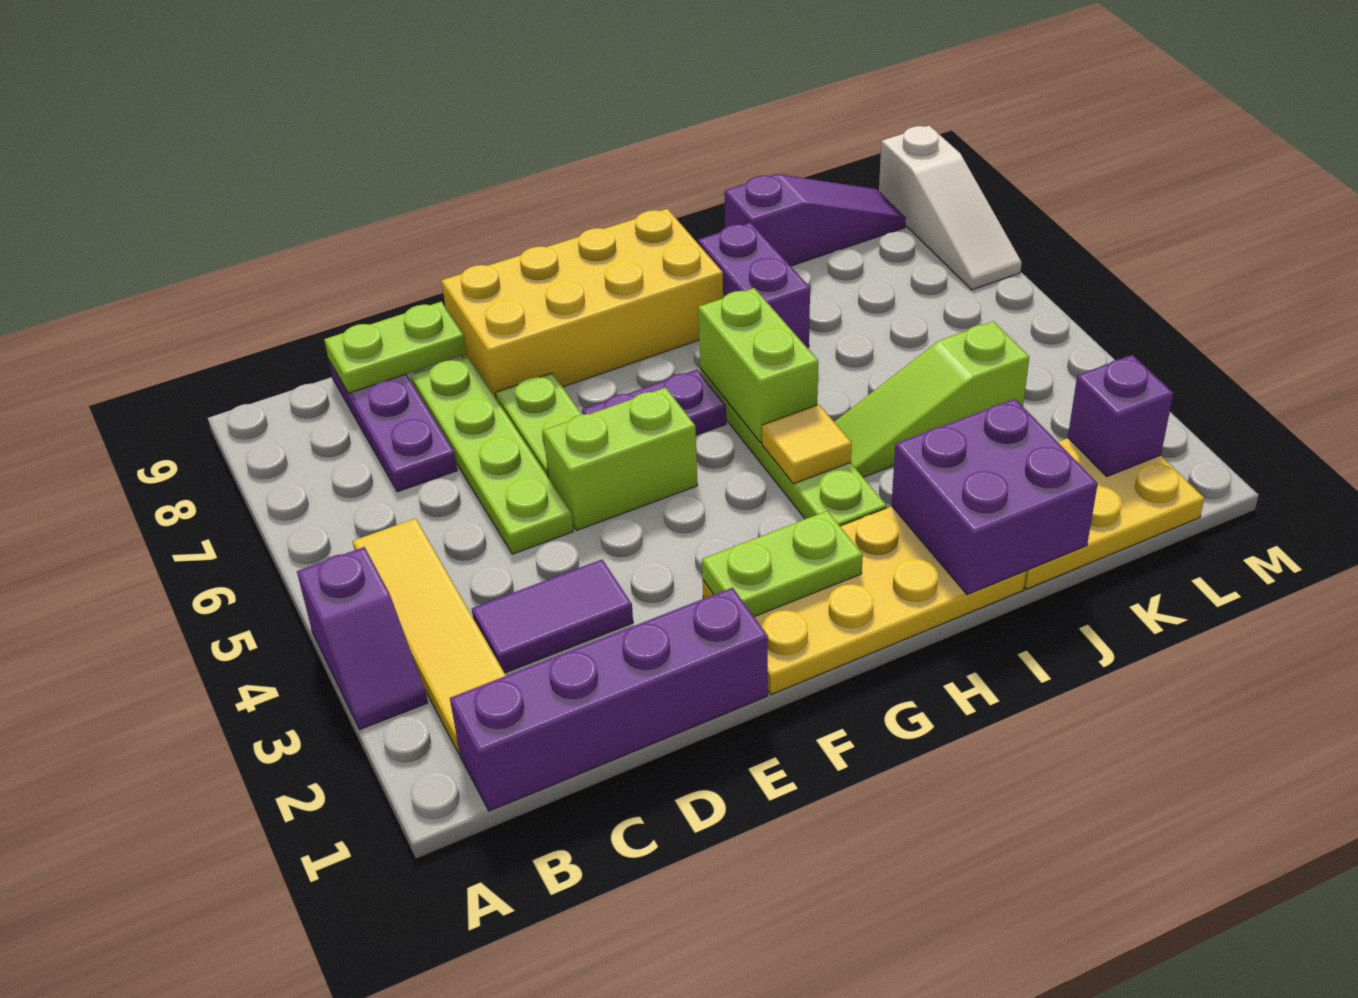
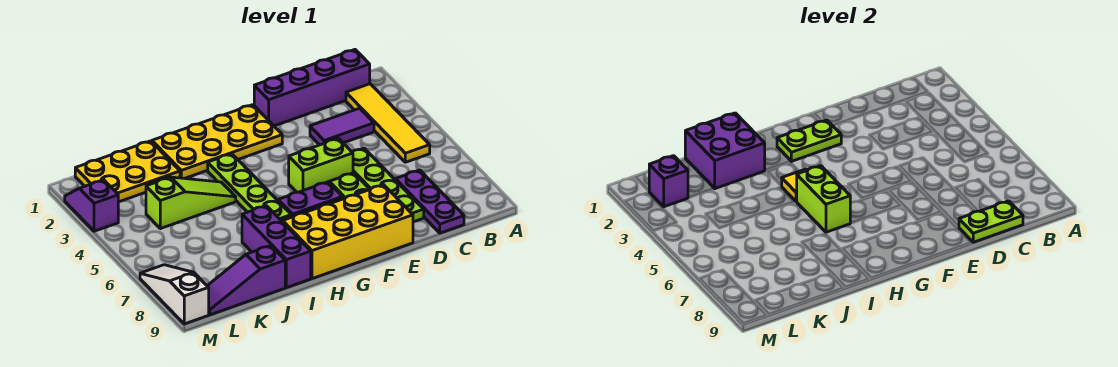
purple slope A3:A4 level 1 top 4 -> purple slope M2:M3 level 1 top 3
purple brick I7:I8 level 1 -> purple brick I7:I9 level 1

